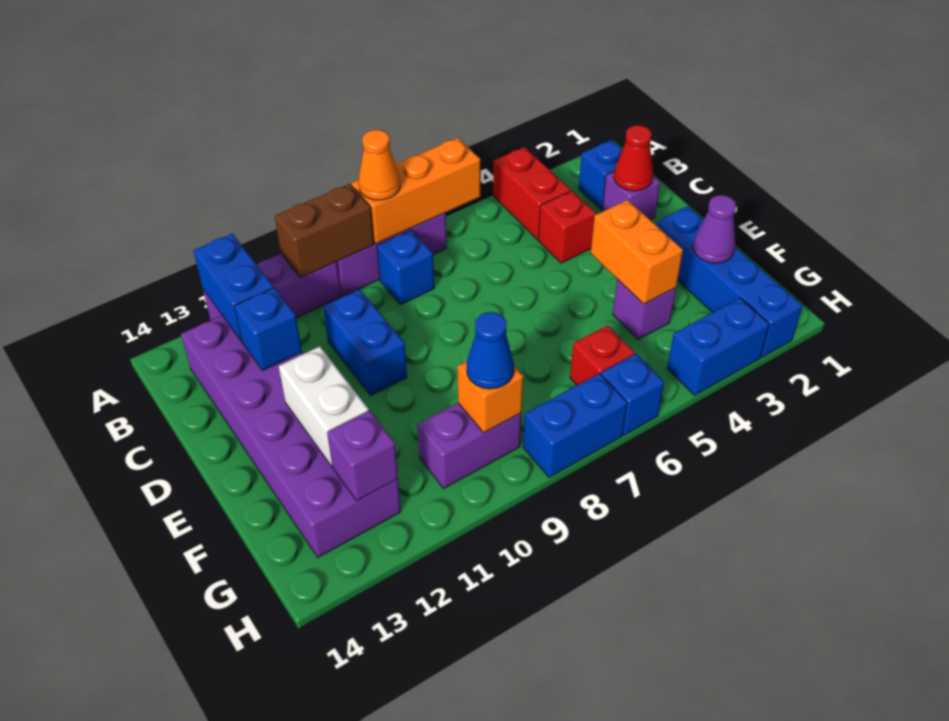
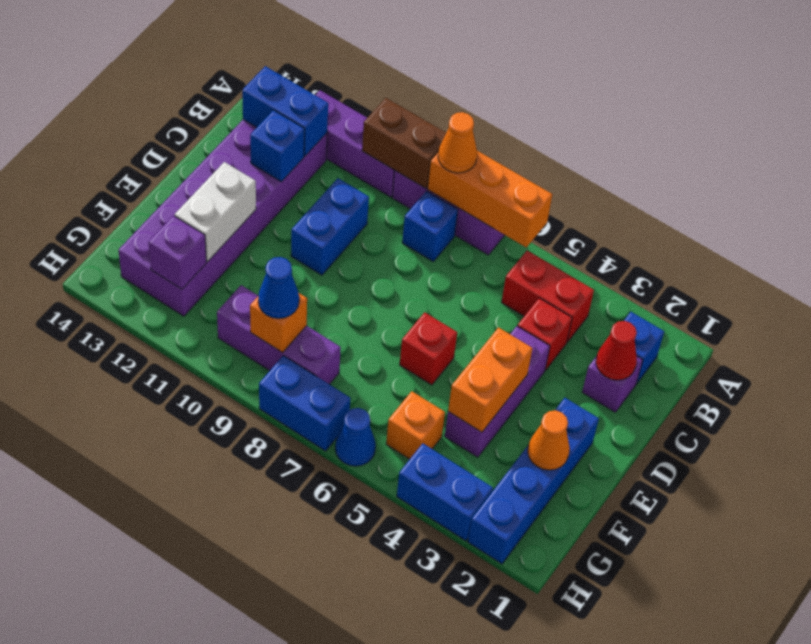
red brick A4:B4 level 1 -> red brick B4:B5 level 1
blue brick A12:B12 level 2 -> blue brick B12:B13 level 2
purple cone F2 level 2 -> orange cone F2 level 2
purple brick F4 level 1 -> purple brick D4:F4 level 1
none -> orange brick G5 level 1
red brick G6 level 1 -> red brick E6 level 1
purple brick G9:G10 level 1 -> purple brick G8:G10 level 1
blue brick H6 level 1 -> blue cone H6 level 1

